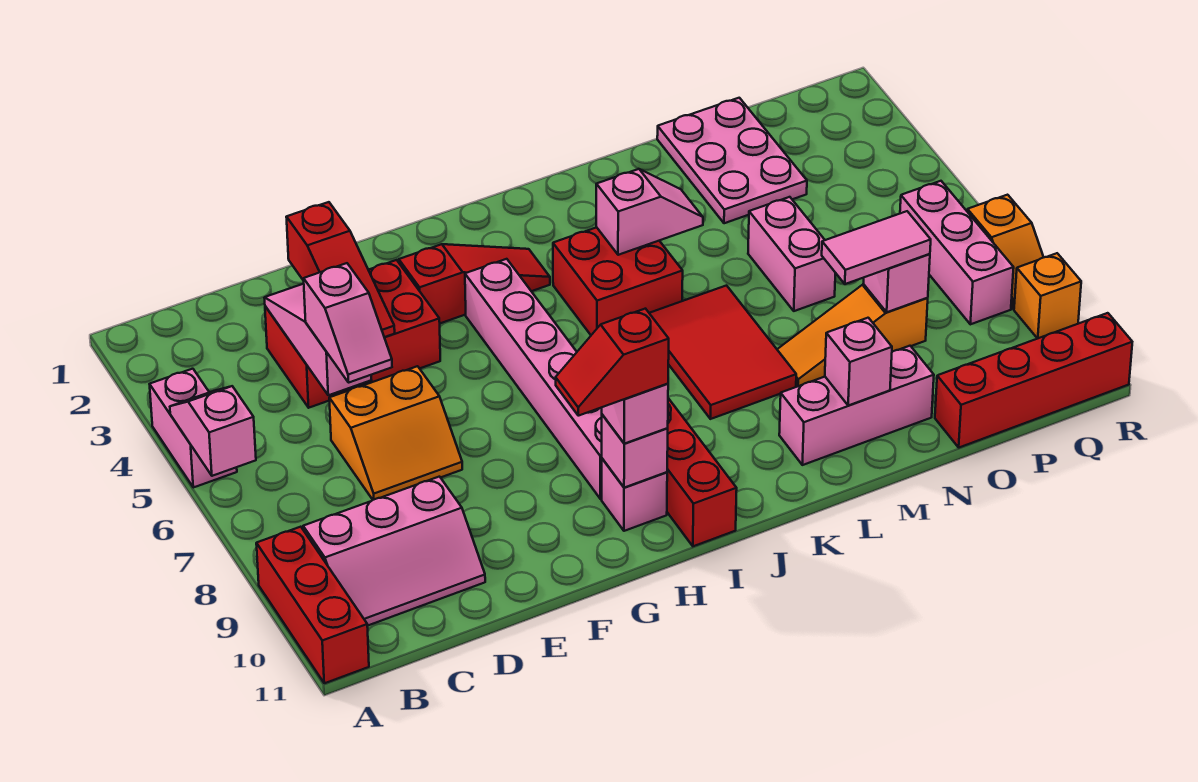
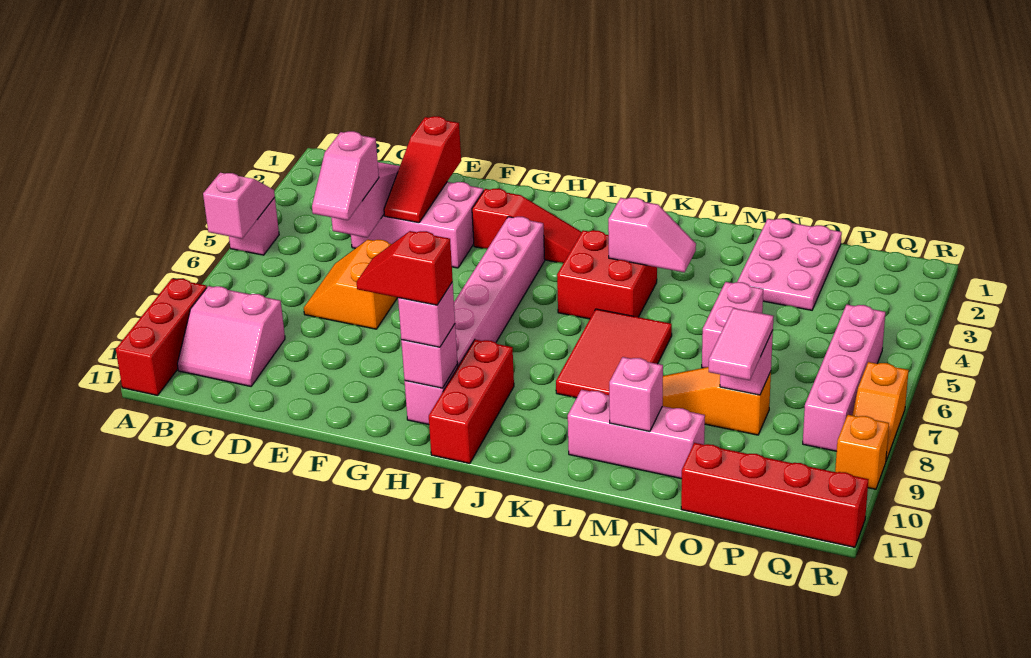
pink brick A4:A5 level 1 -> pink brick A5 level 1
pink slope B9:D10 level 1 top 9 -> pink slope B9:C10 level 1 top 9
red brick D3:F4 level 1 -> pink brick D3:F4 level 1
orange slope D6:E7 level 1 top 6 -> orange slope D6:E7 level 1 top E
pink tile N8:O8 level 3 -> pink tile O8:O9 level 3
pink brick Q6:Q8 level 1 -> pink brick Q5:Q8 level 1

